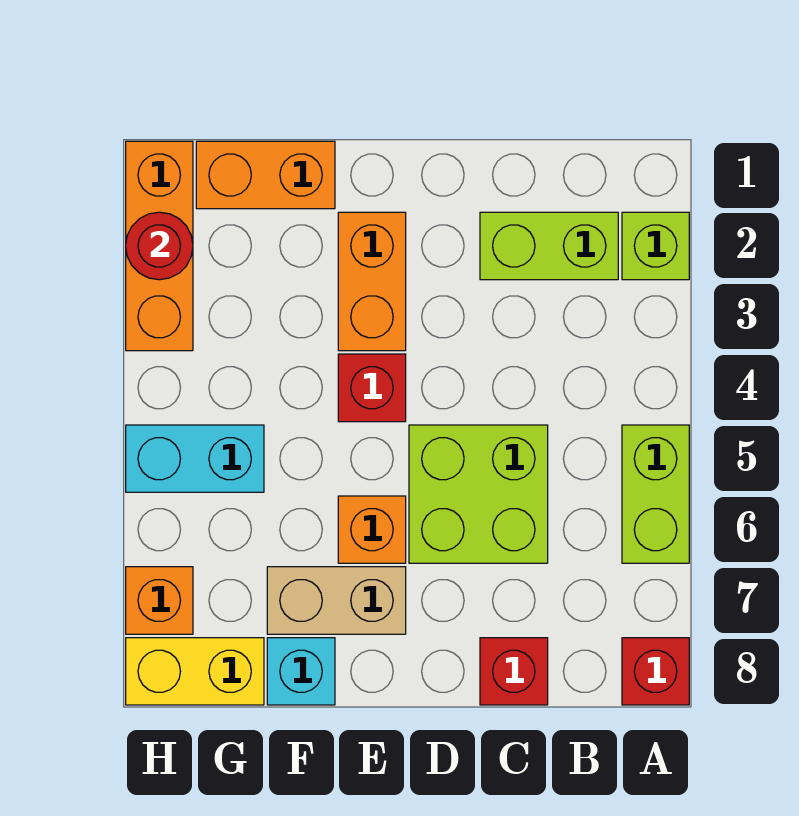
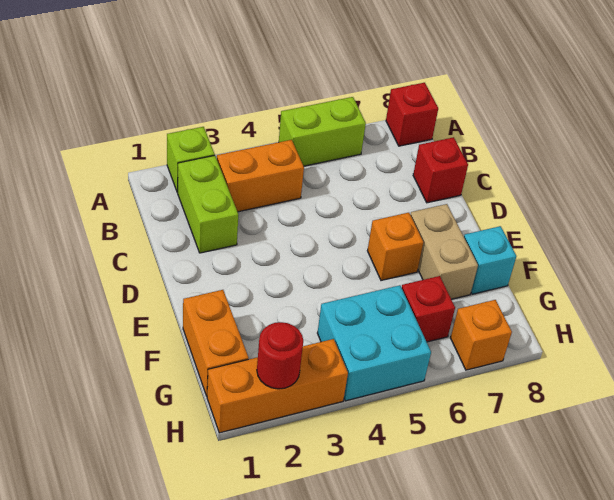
lime brick C5:D6 level 1 -> none
orange brick E2:E3 level 1 -> orange brick B3:B4 level 1
red brick E4 level 1 -> red brick G6 level 1
cyan brick G5:H5 level 1 -> cyan brick G4:H5 level 1
yellow brick G8:H8 level 1 -> none

